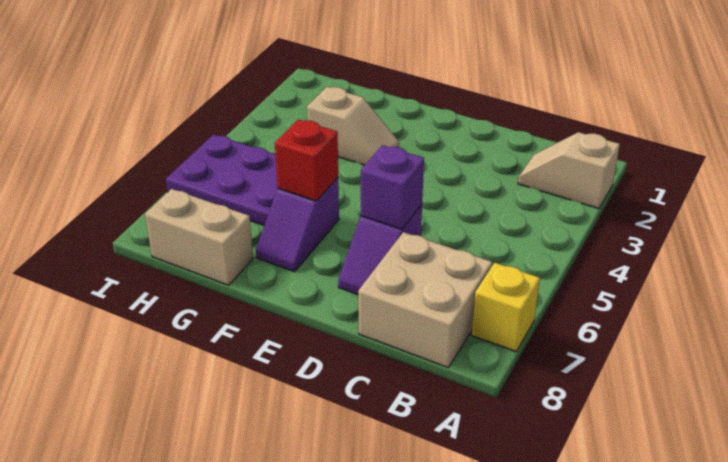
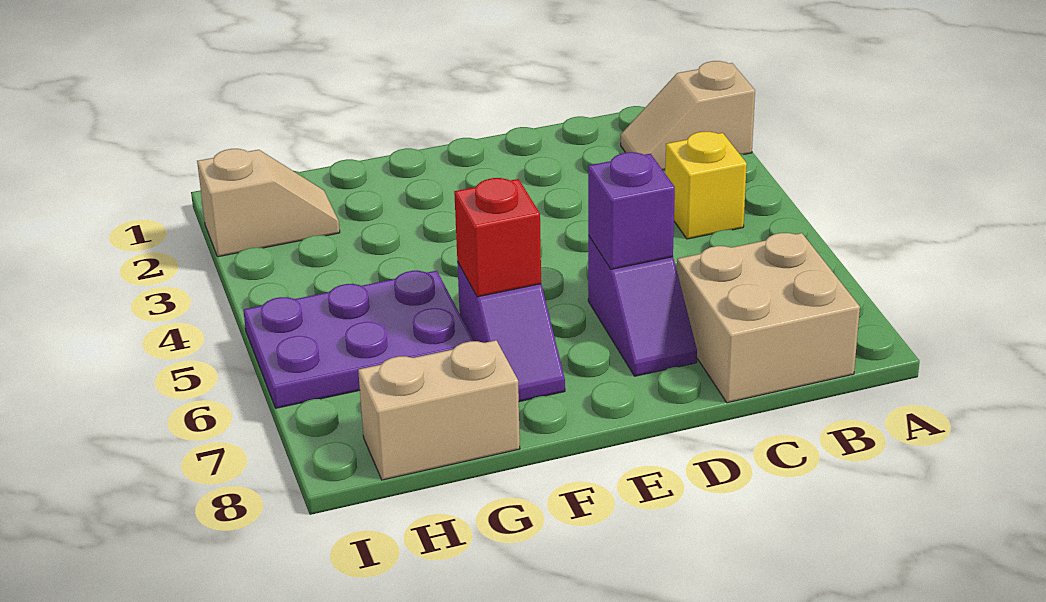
yellow brick A7 level 1 -> yellow brick B4 level 1
tan slope F3:G3 level 1 top G -> tan slope H2:I2 level 1 top I

